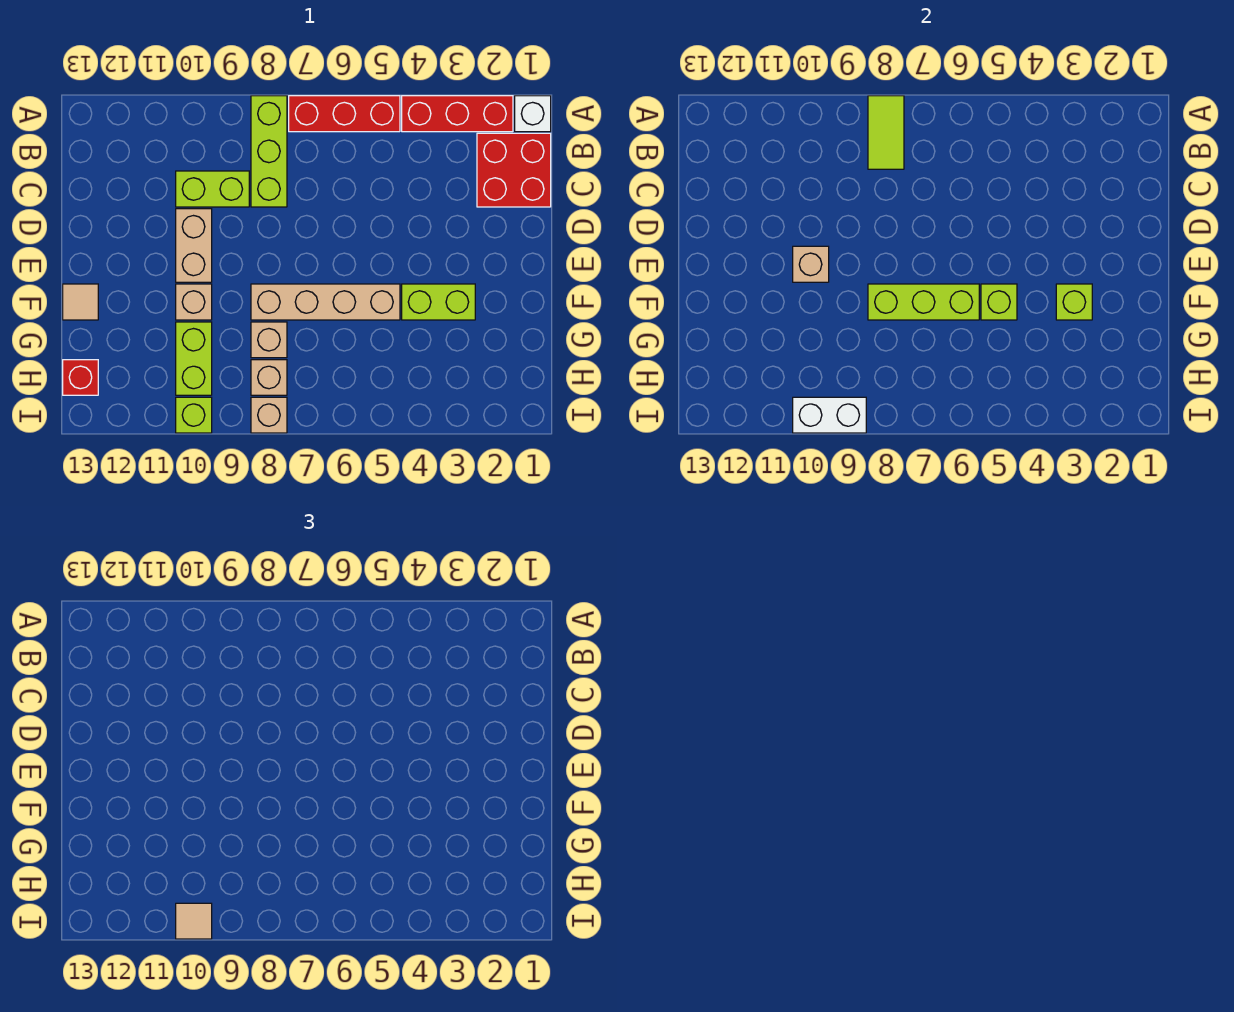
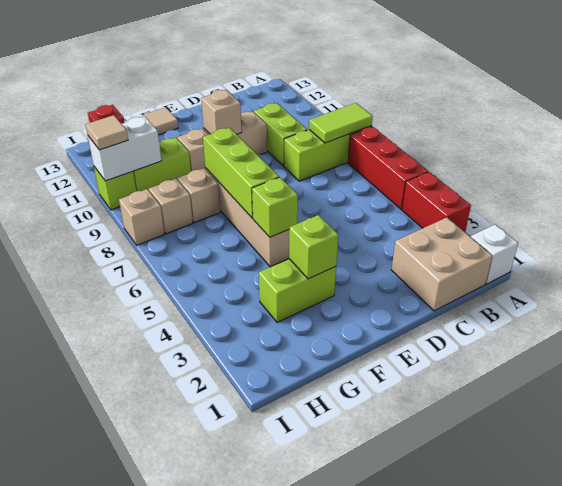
red brick A2:A4 level 1 -> red brick A3:A4 level 1
red brick B1:C2 level 1 -> tan brick B1:C2 level 1
lime brick F3:F4 level 1 -> lime brick F3:G3 level 1
white brick I9:I10 level 2 -> white brick H10:I10 level 2

